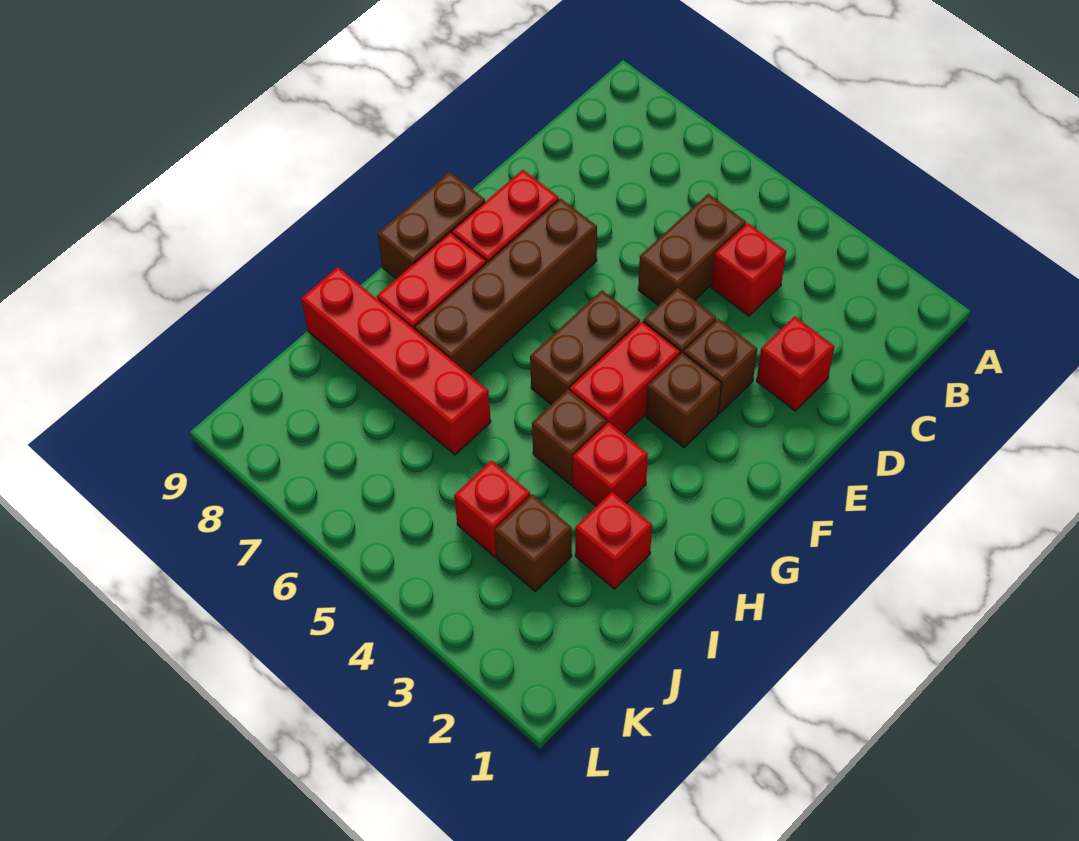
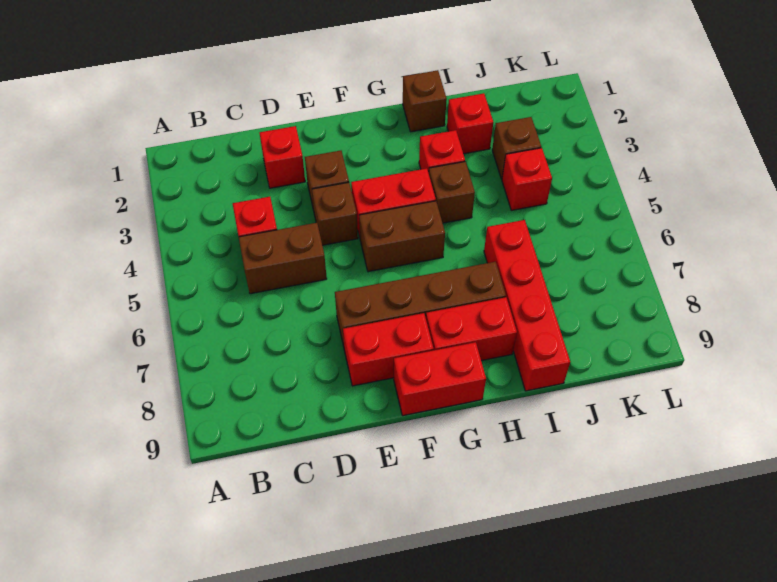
brown brick F3 level 1 -> brown brick H1 level 1
brown brick F9:G9 level 1 -> red brick F9:G9 level 1

